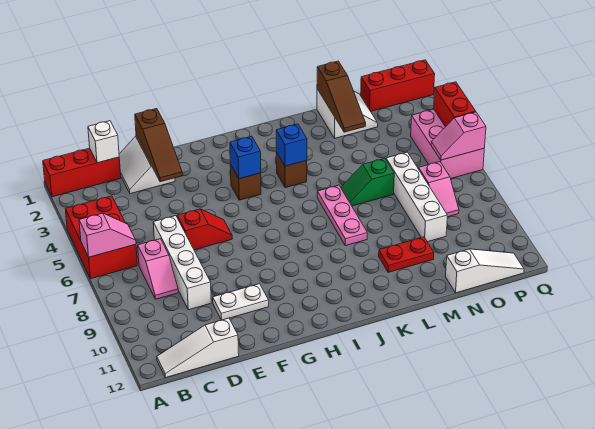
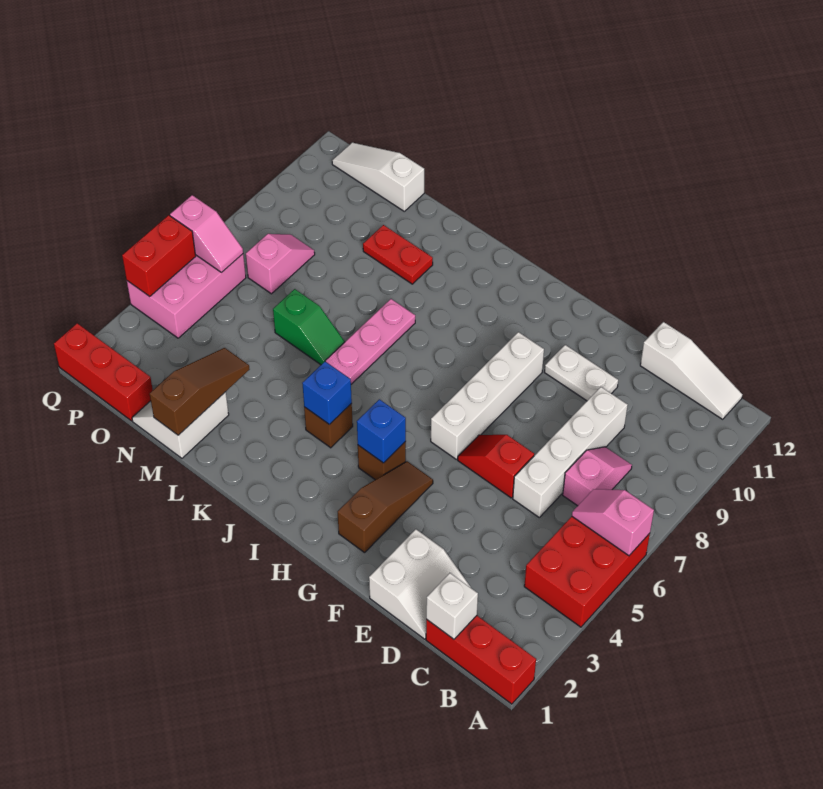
brown slope E1:E3 level 2 top 1 -> brown slope G2:G4 level 1 top 2
white brick N6:N9 level 1 -> white brick G6:G9 level 1

